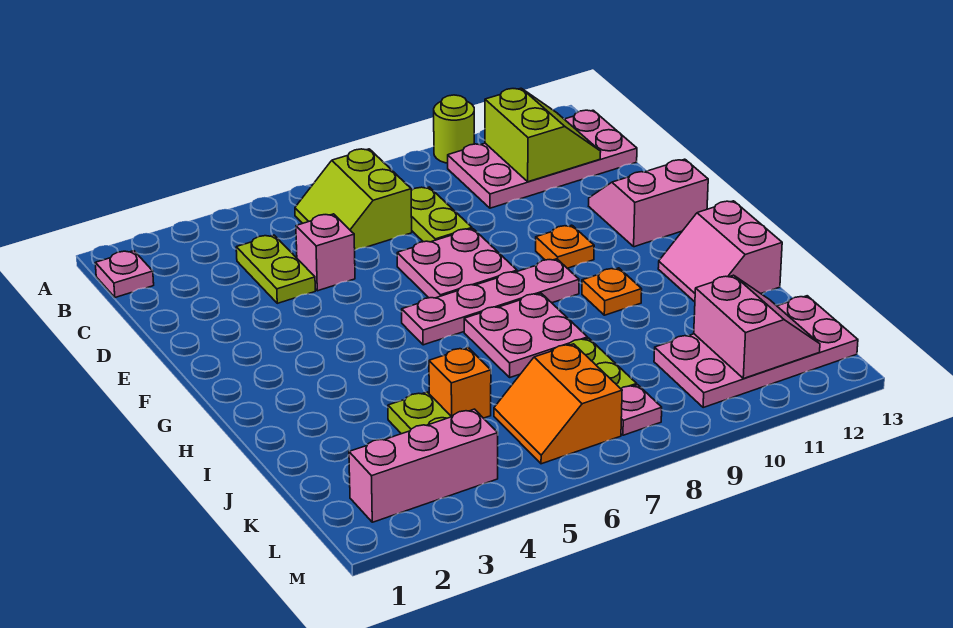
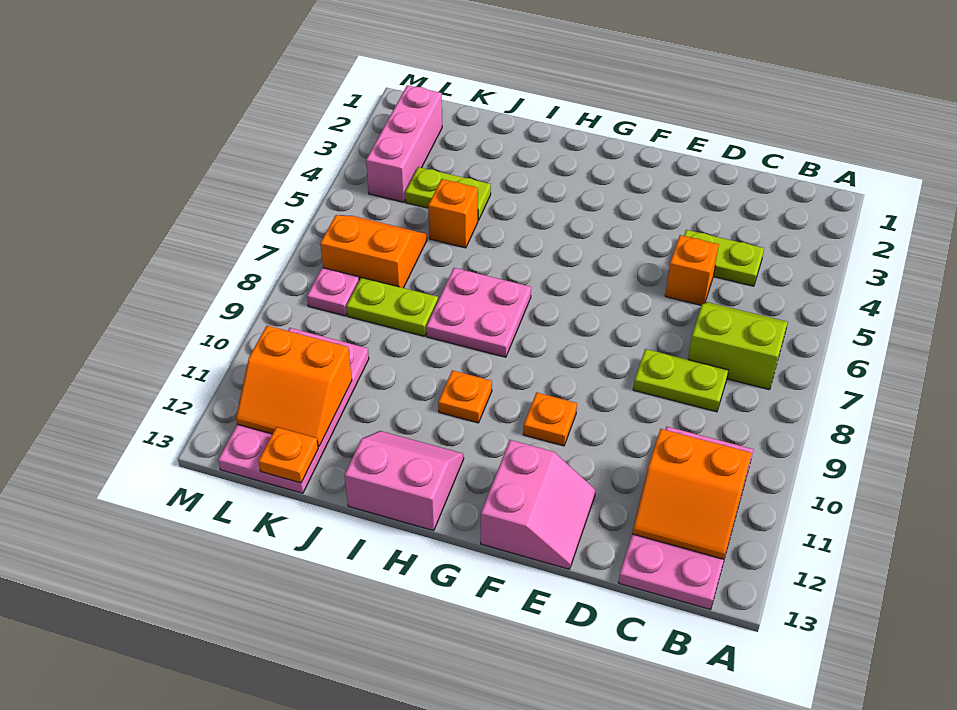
lime round brick A10 level 1 -> none
pink plate B1 level 1 -> none
lime slope B11:C12 level 2 top 11 -> orange slope B11:C12 level 2 top 11
pink brick D5 level 1 -> orange brick D5 level 1
pink plate E7:F8 level 1 -> none
pink plate G6:G9 level 1 -> none
pink slope K11:L12 level 2 top 11 -> orange slope K11:L12 level 2 top 11
none -> orange plate K13 level 2

